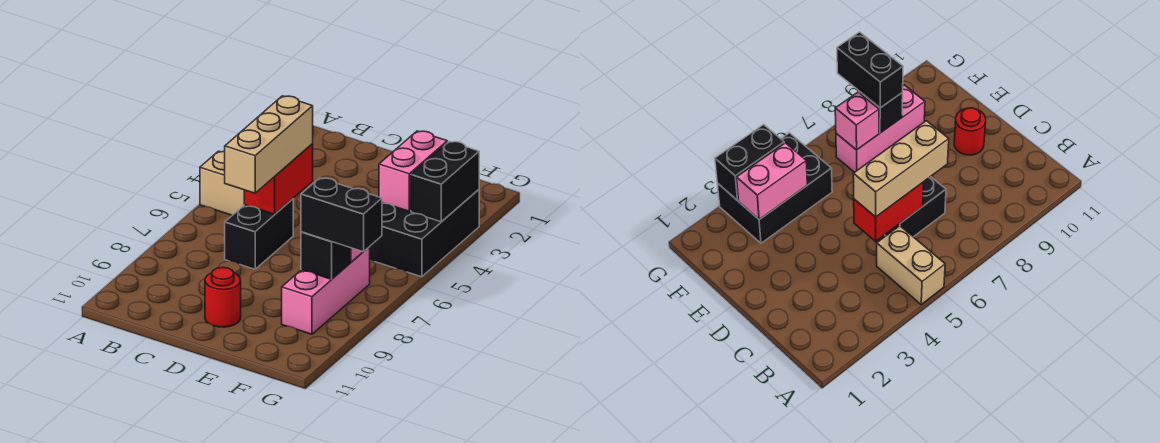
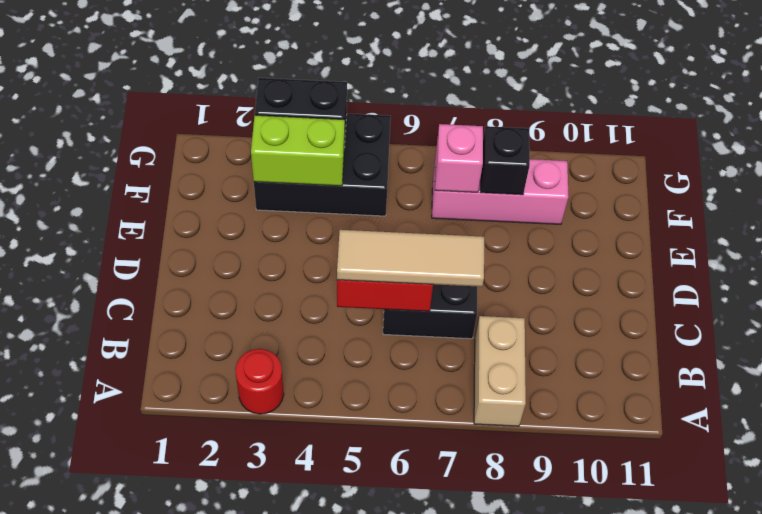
tan brick A5:B5 level 1 -> tan brick A8:B8 level 1
tan brick C5:C7 level 3 -> tan tile C5:C7 level 3
red round brick D10 level 1 -> red round brick A3 level 1
pink brick F3:F4 level 2 -> lime brick F3:F4 level 2
black brick F8:G8 level 3 -> none

